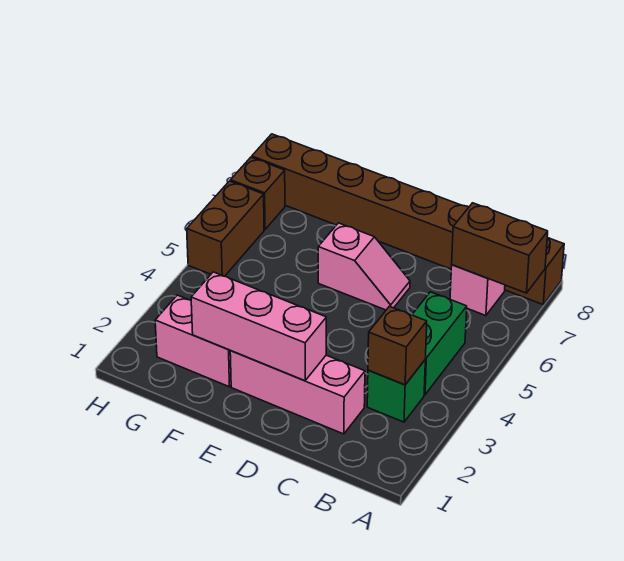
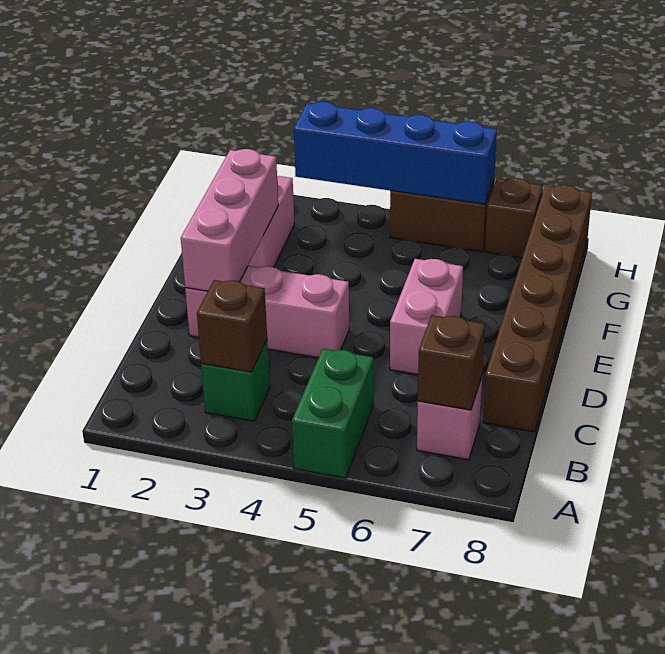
brown brick A7:B7 level 2 -> brown brick B7 level 2
brown brick A8:H8 level 1 -> brown brick C8:H8 level 1
green brick B4:B5 level 1 -> green brick A5:B5 level 1
pink brick C2:E2 level 1 -> pink brick D2:D4 level 1
pink slope D6:E6 level 1 top E -> pink brick D6:E6 level 1
none -> blue brick H3:H6 level 2

